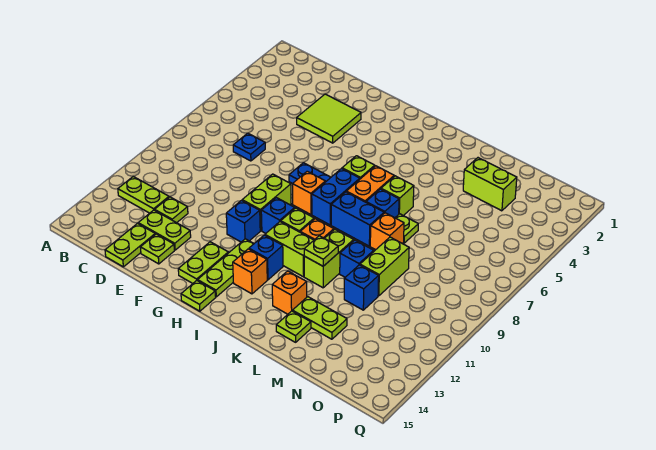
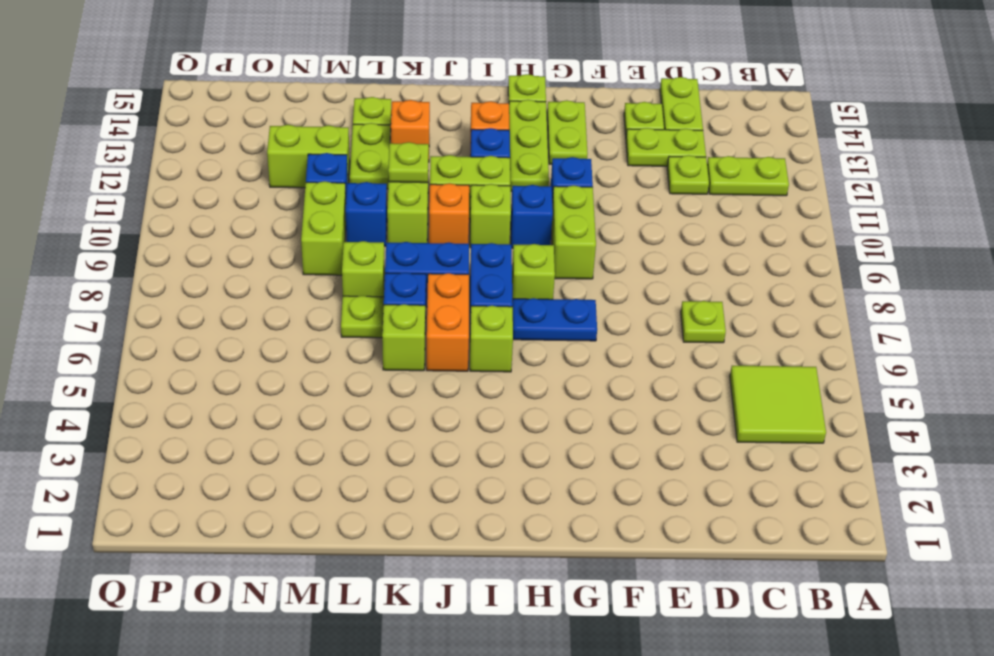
blue plate D7 level 1 -> lime plate D7 level 1
lime tile E3:F4 level 1 -> lime tile B4:C5 level 1
orange brick H8 level 1 -> lime brick H8 level 1
orange brick L8 level 1 -> lime brick L8 level 1
lime plate L13:M13 level 1 -> lime plate L12:L13 level 1
lime brick M3:N3 level 1 -> lime brick M12:N12 level 1

